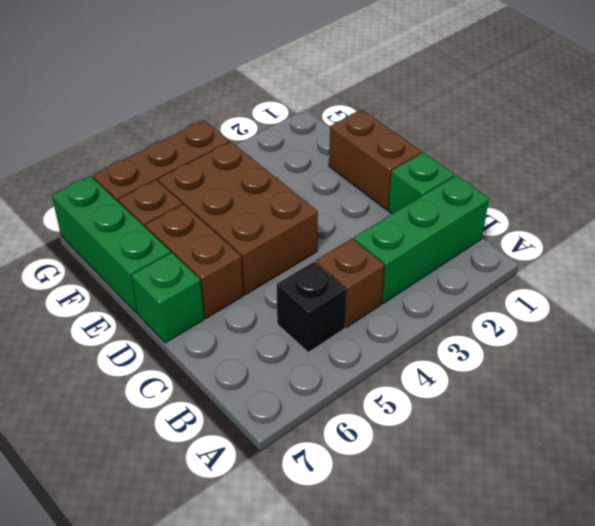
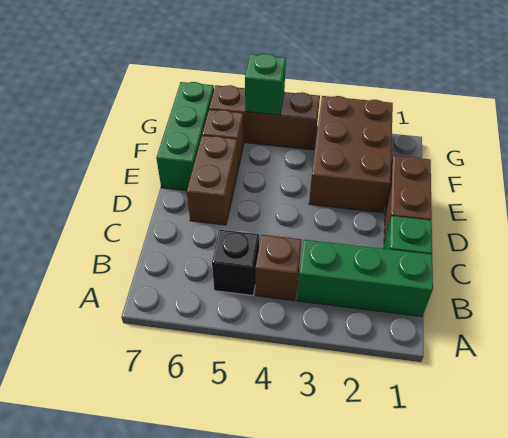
brown brick D4:F5 level 1 -> brown brick E2:G3 level 1
green brick D7 level 1 -> green brick G5 level 2

